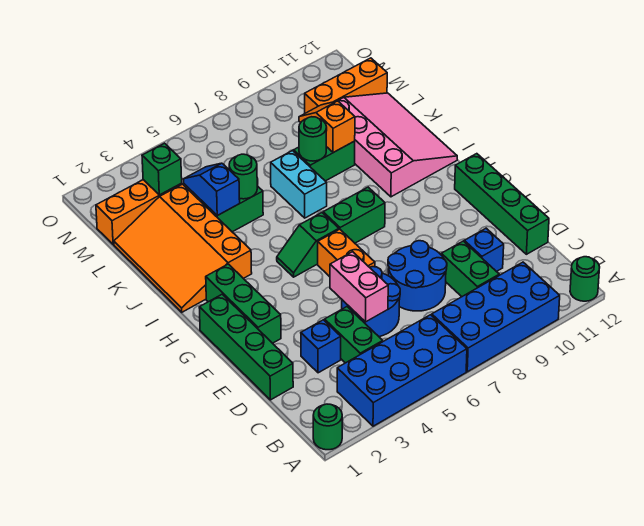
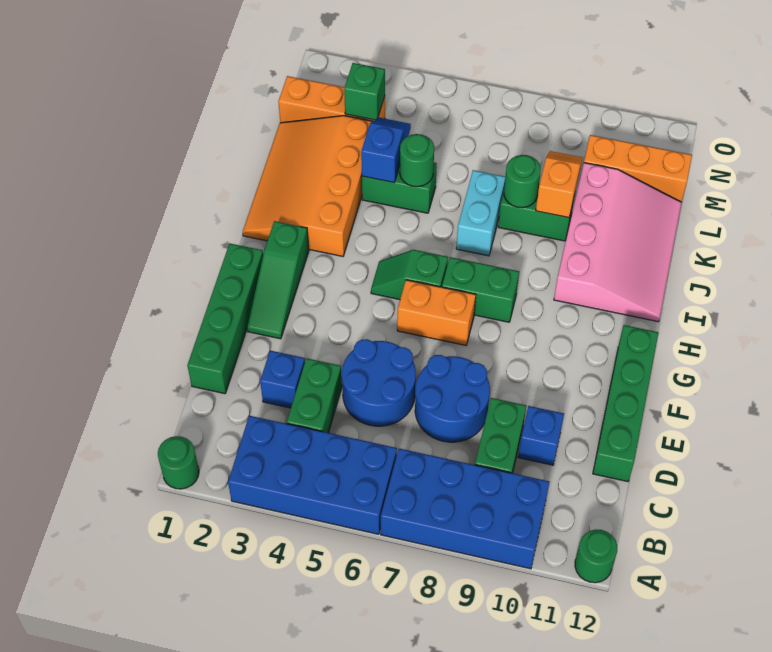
pink brick D5:E5 level 2 -> none
green brick F2:H2 level 1 -> green slope F2:H2 level 1 top H
orange brick F6:G6 level 1 -> orange brick G6:G7 level 1

